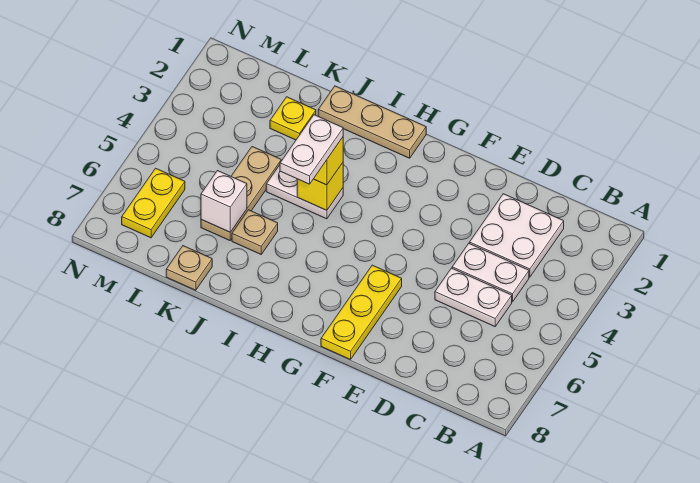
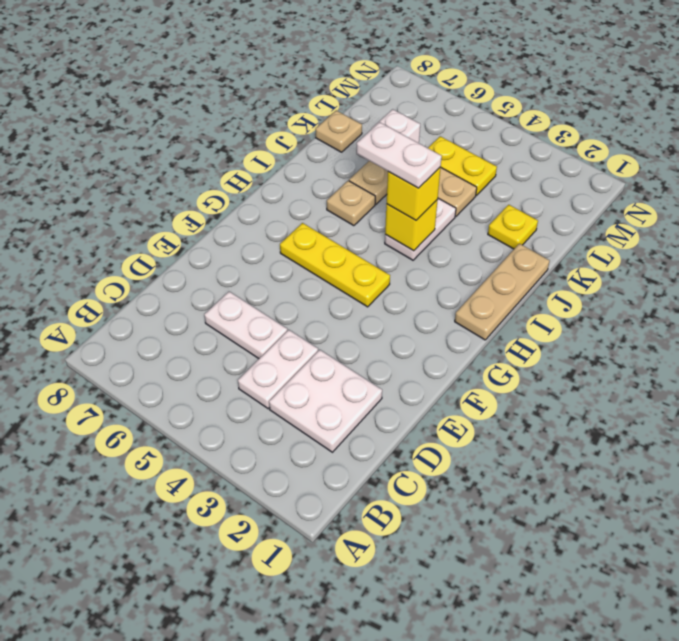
white plate C5:D5 level 1 -> white plate D5:D6 level 1
yellow plate F6:F8 level 1 -> yellow plate G4:G6 level 1
none -> tan plate I6 level 1
yellow plate M6:M7 level 1 -> yellow plate L4:L5 level 1

